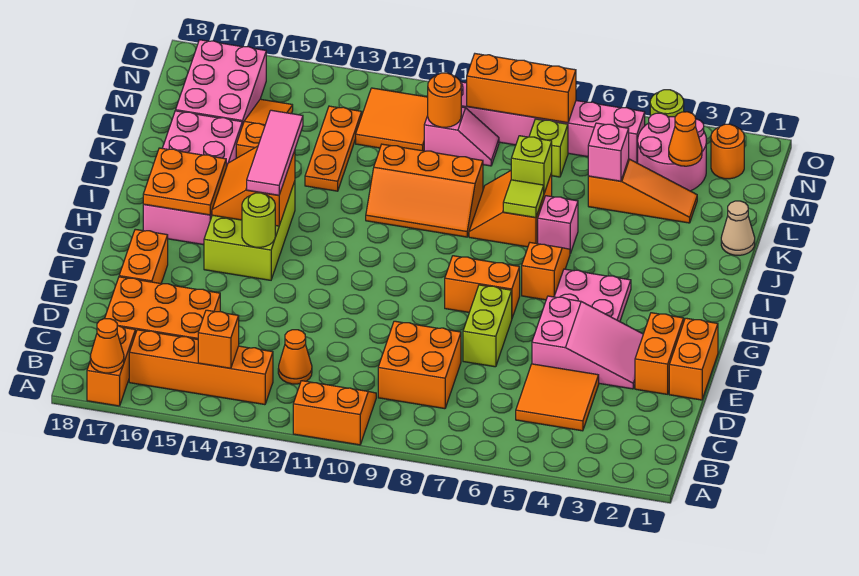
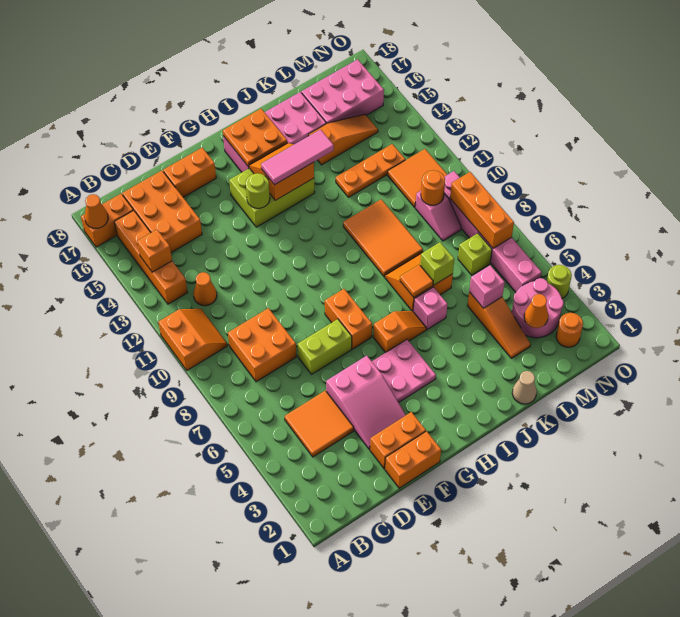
lime tile J7 level 2 -> orange tile J7 level 2
orange slope J9:K11 level 1 top K -> orange tile J9:K11 level 1

